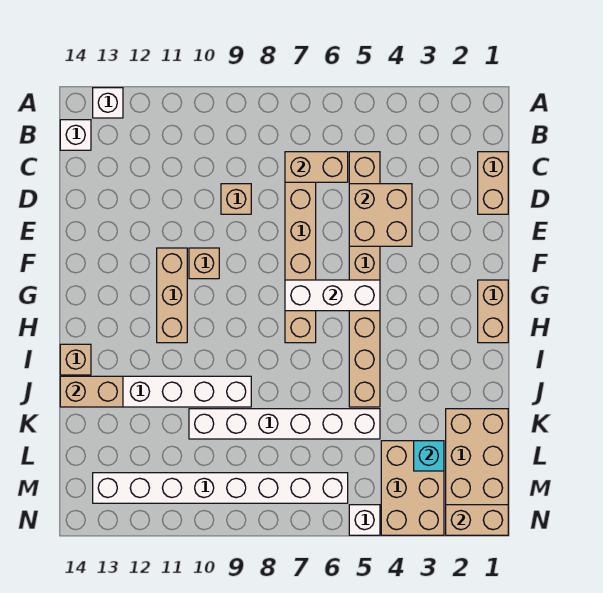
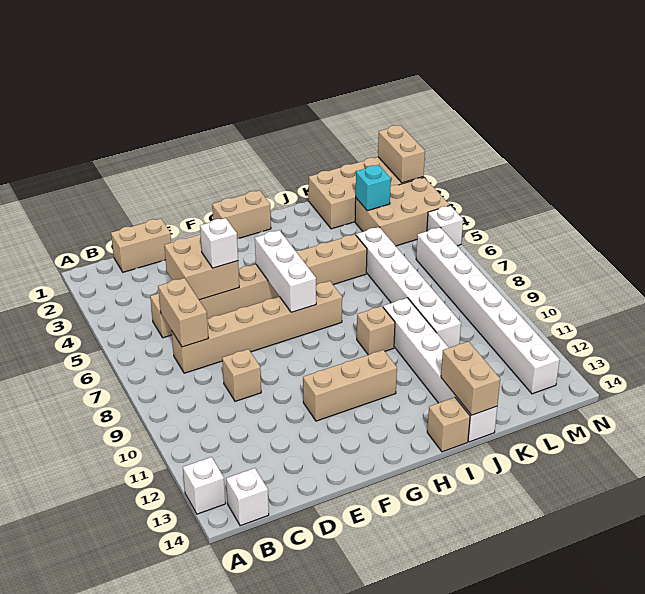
none -> white brick E5 level 3
tan brick F10 level 1 -> tan brick I9 level 1

